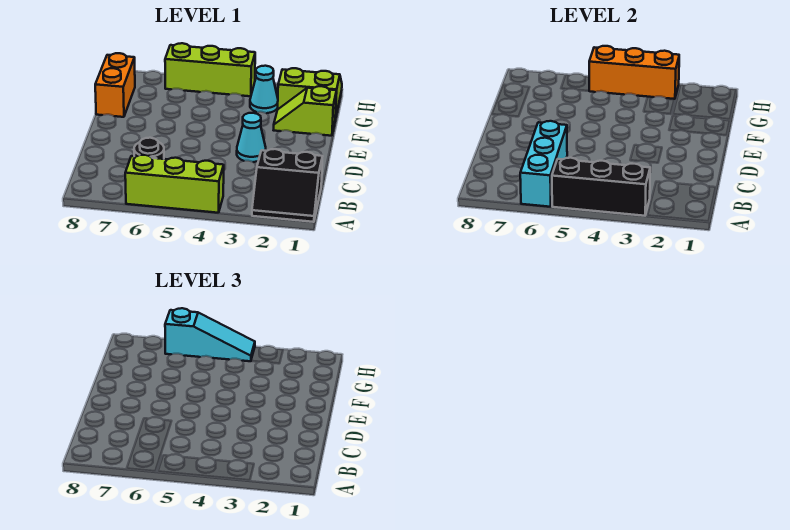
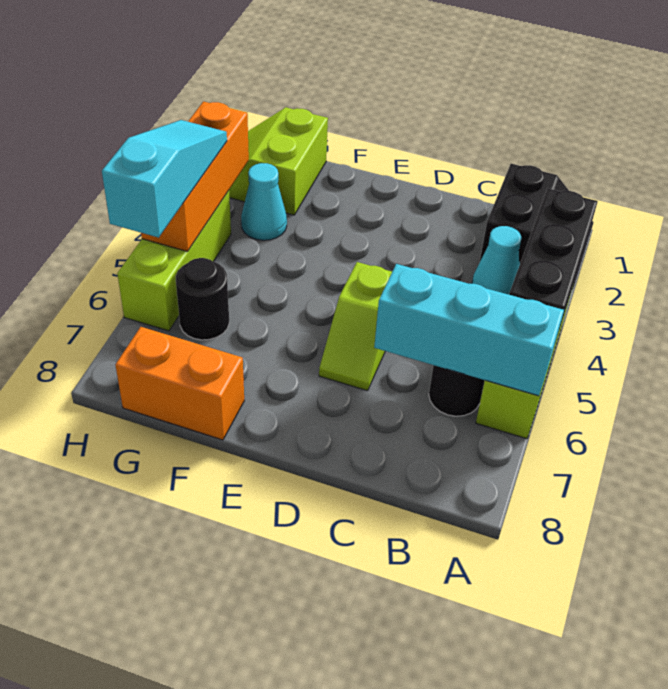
cyan cone D3 level 1 -> cyan cone B3 level 1
lime slope F1:F2 level 1 top 1 -> lime slope D5:D6 level 1 top 5
none -> black round brick G6 level 1

